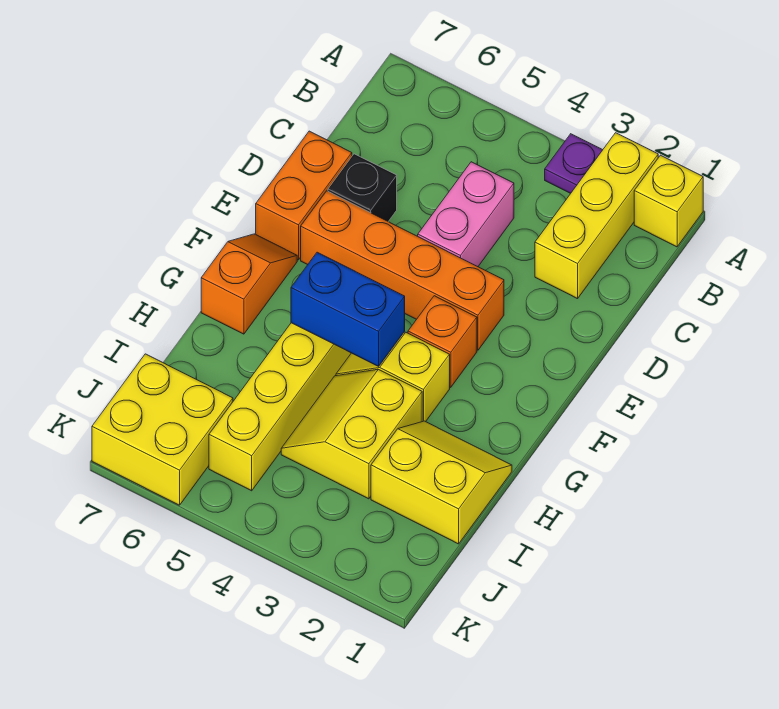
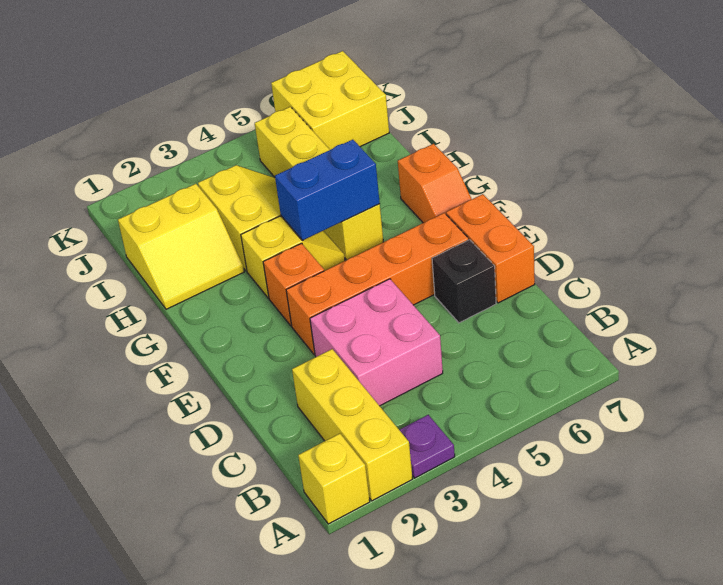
pink brick C4:D4 level 1 -> pink brick C3:D4 level 1

